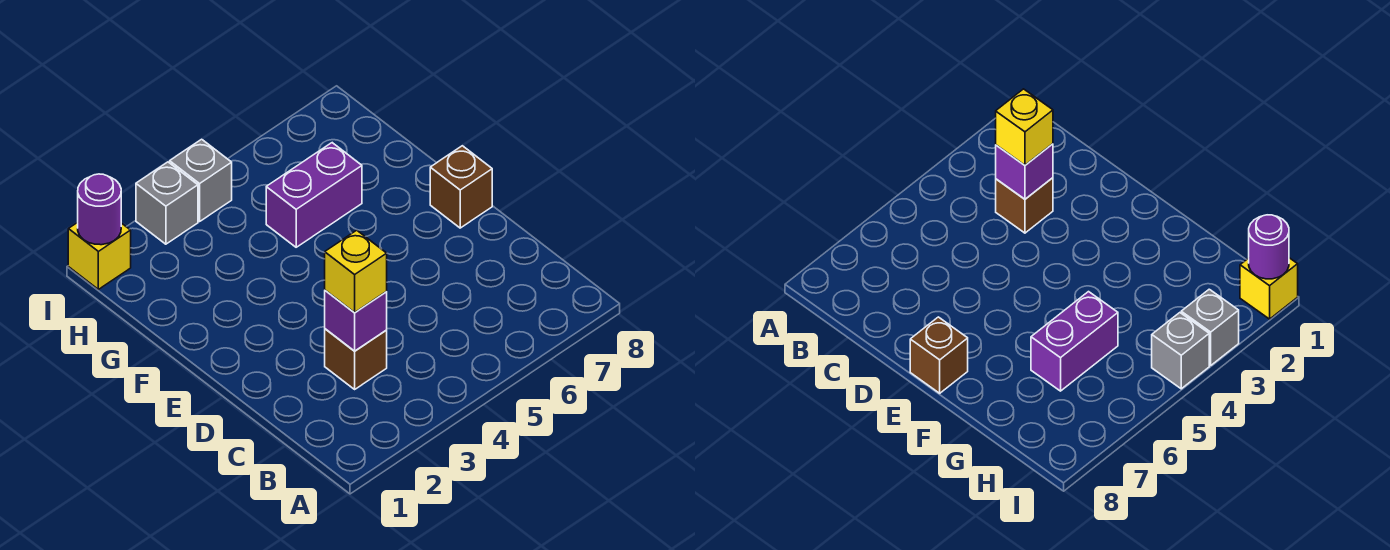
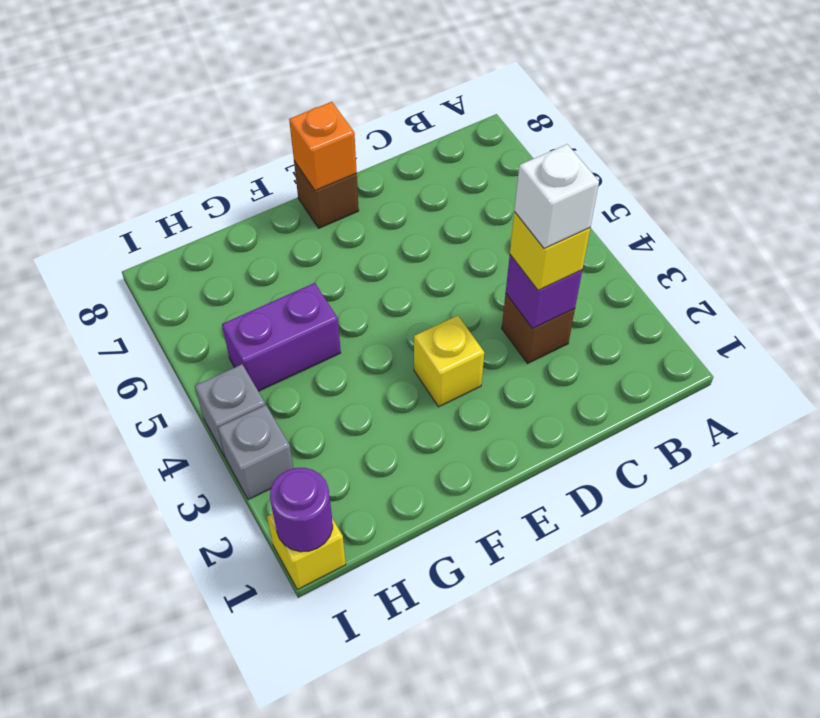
none -> white brick C3 level 4
none -> yellow brick E3 level 1
none -> orange brick E8 level 2
purple brick G5:G6 level 1 -> purple brick G5:H5 level 1

